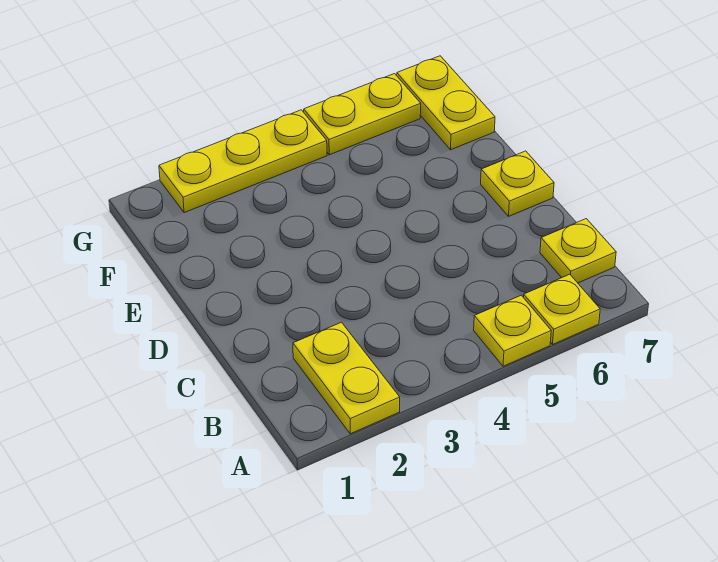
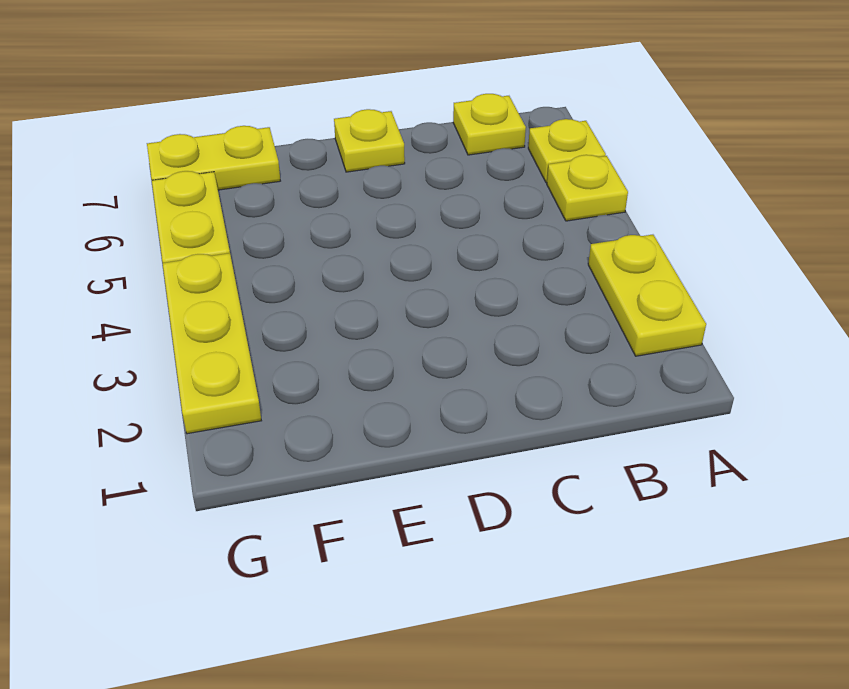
yellow plate A2:B2 level 1 -> yellow plate A2:A3 level 1

